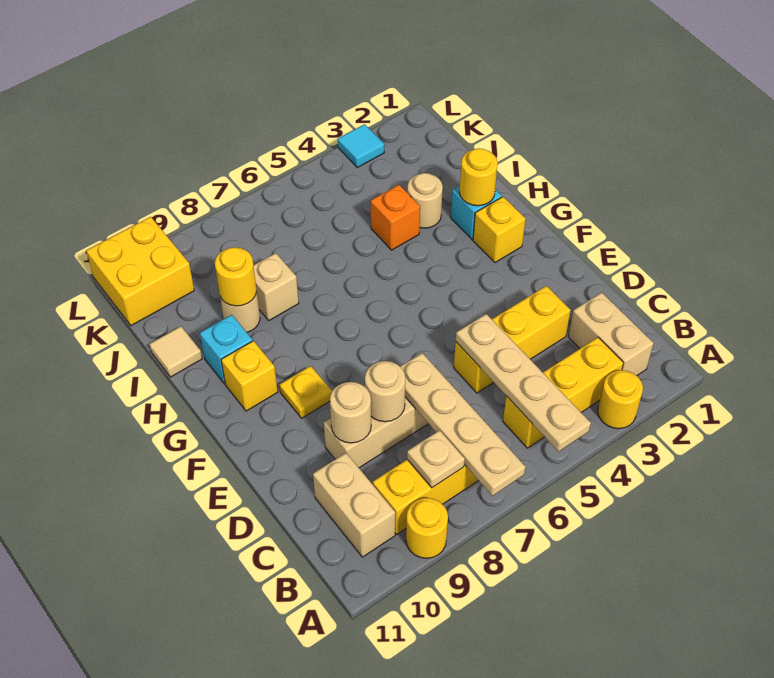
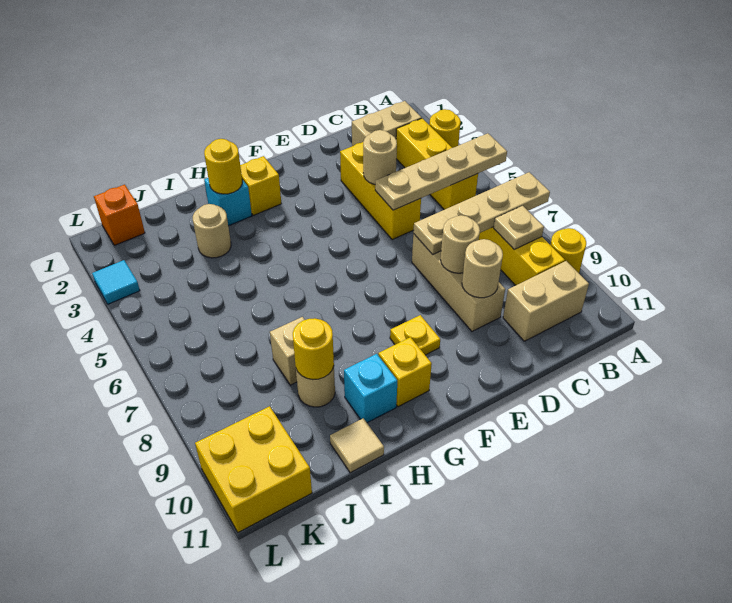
none -> tan round brick D4 level 2
orange brick I4 level 1 -> orange brick K1 level 1

